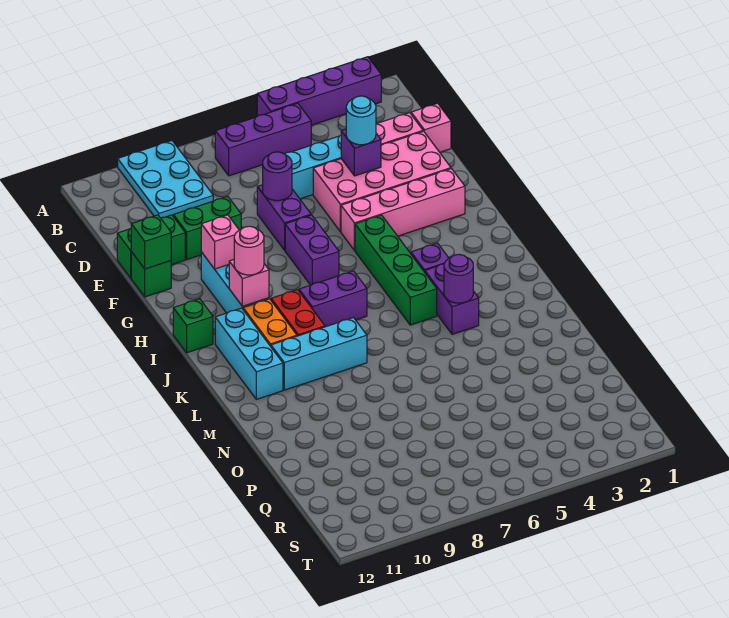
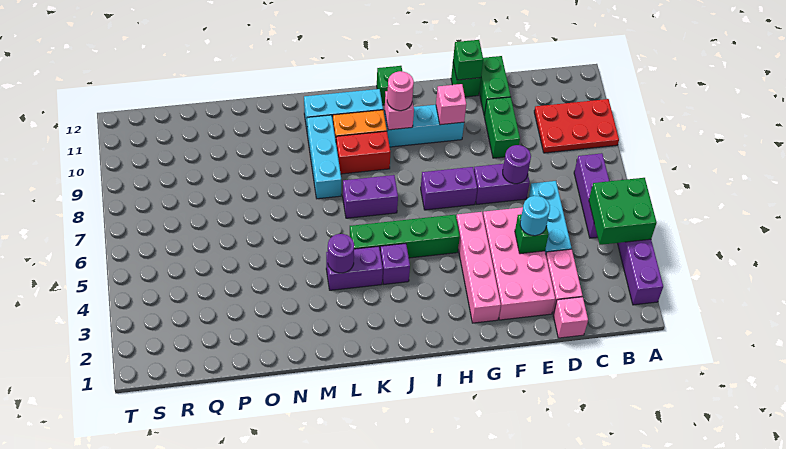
none -> green brick A4:B5 level 2
cyan plate A9:C10 level 1 -> red plate A9:C10 level 1
purple brick E4 level 2 -> green brick E4 level 2
purple brick J7:J8 level 1 -> purple brick J7:K7 level 1

